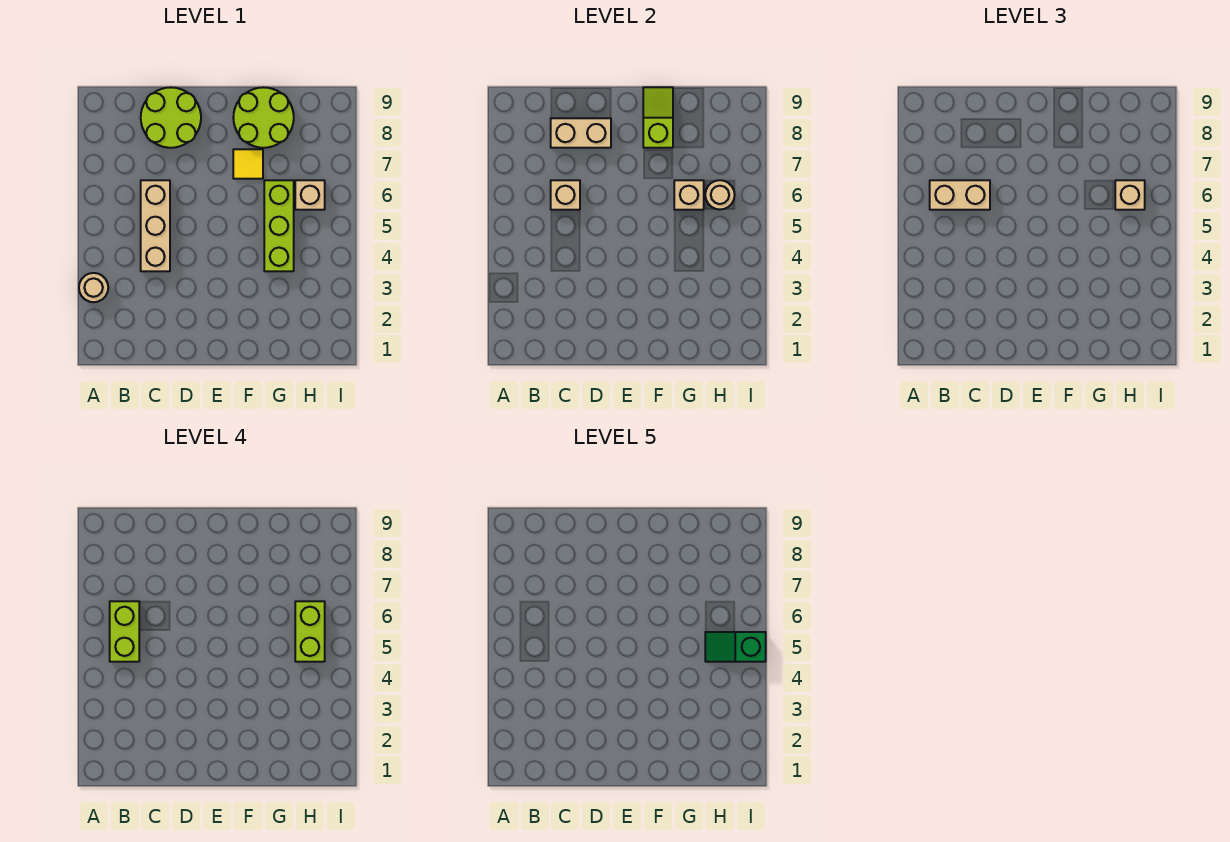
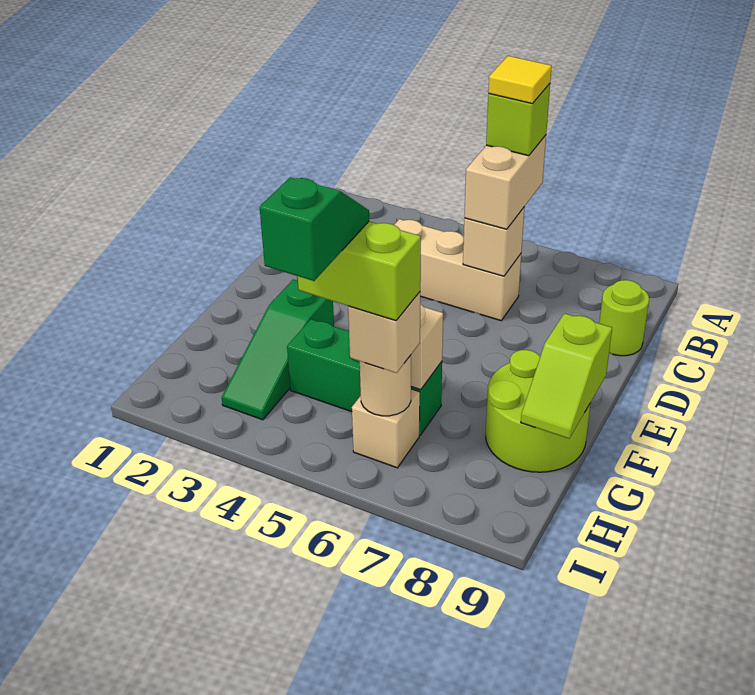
tan round brick A3 level 1 -> none
lime brick B5:B6 level 4 -> lime brick B6 level 4
lime round brick C8:D9 level 1 -> lime round brick C9 level 1
tan brick C8:D8 level 2 -> none
none -> green slope F3:H3 level 1 top F
yellow tile F7 level 1 -> yellow tile B6 level 5
lime slope F8:F9 level 2 top 8 -> lime slope F9:G9 level 2 top F
lime brick G4:G6 level 1 -> green brick G4:G6 level 1

